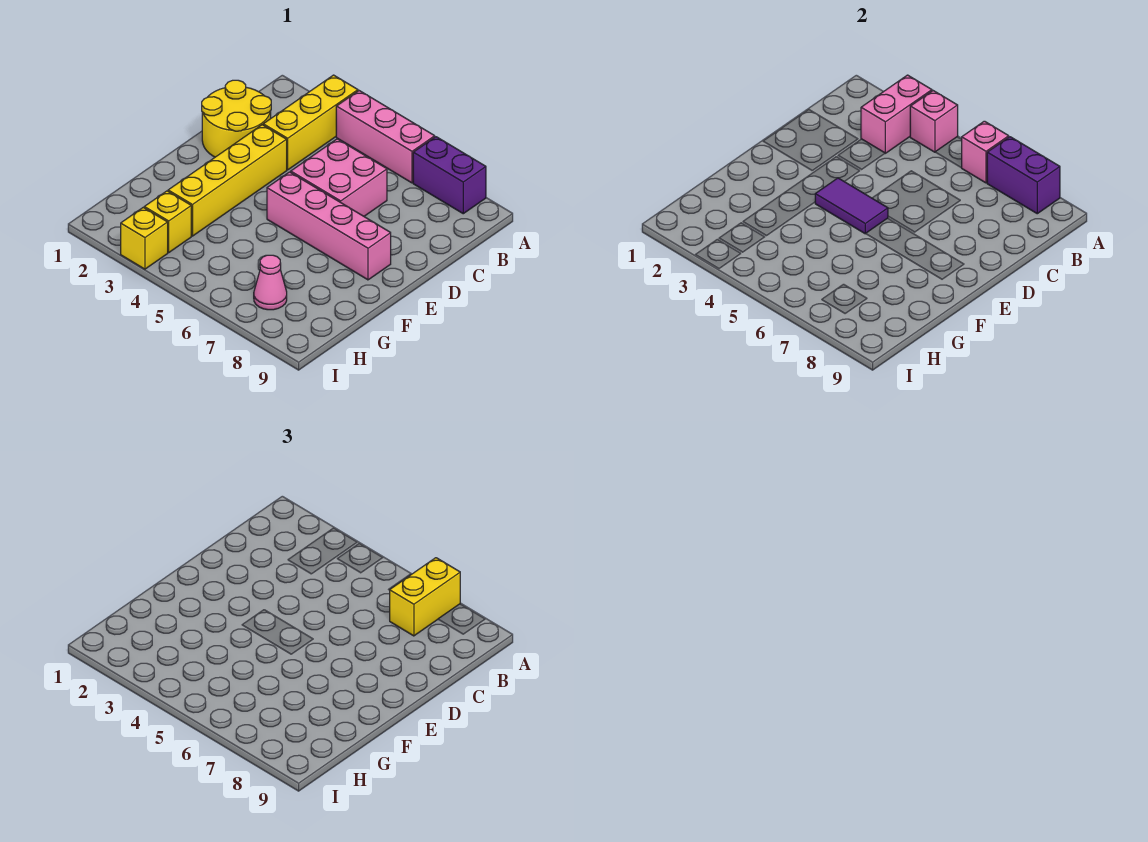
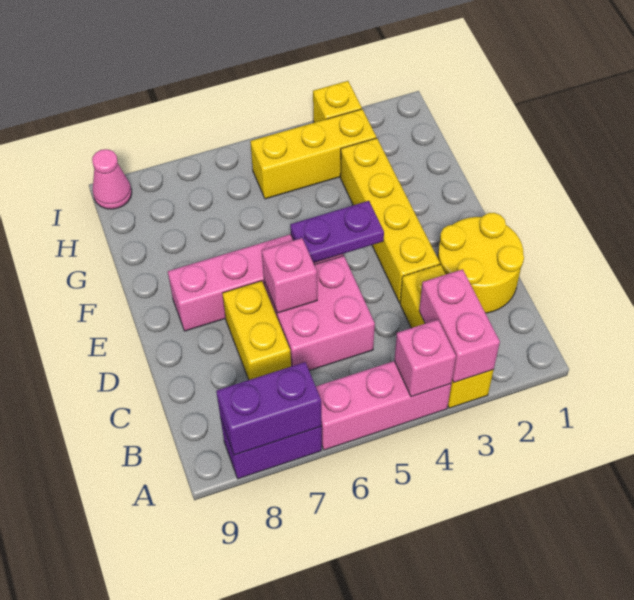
pink brick A6 level 2 -> pink brick D6 level 2
yellow brick A7:B7 level 3 -> yellow brick C7:D7 level 1
purple tile E4:E5 level 2 -> purple plate E4:E5 level 2
yellow brick H3 level 1 -> yellow brick H3:H5 level 1
pink cone H7 level 1 -> pink cone I9 level 1

